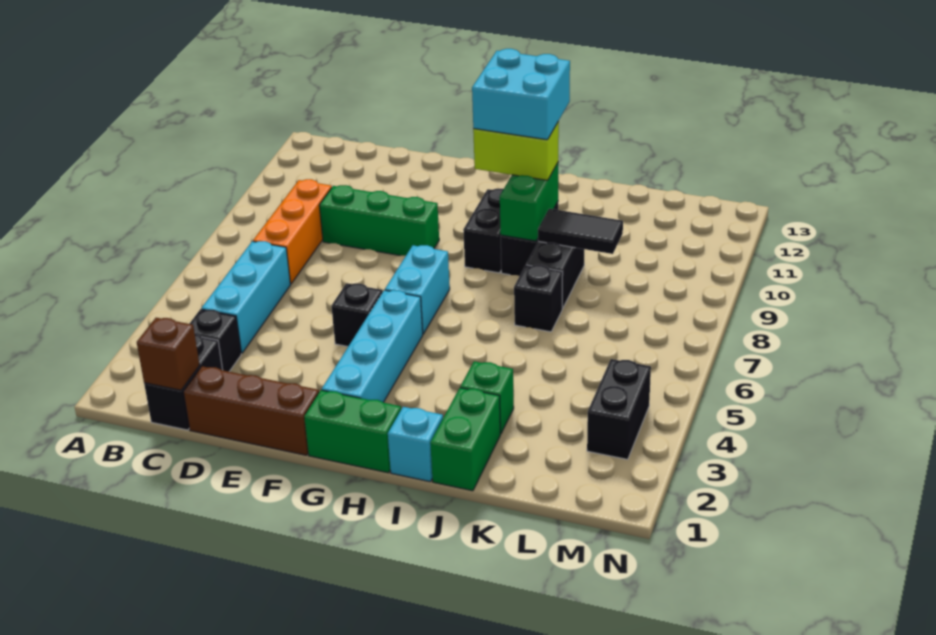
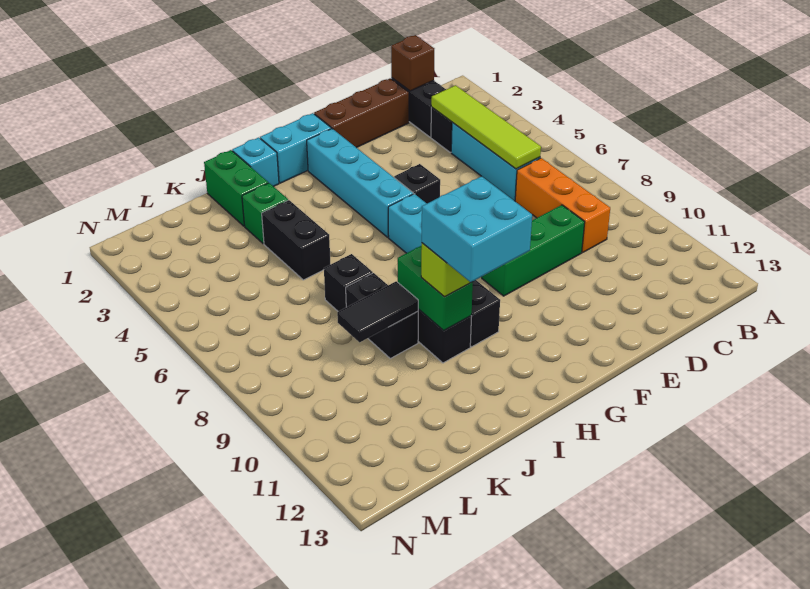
none -> lime tile C3:C6 level 2
green brick G1:H1 level 1 -> cyan brick G1:H1 level 1
black brick M3:M4 level 1 -> black brick J4:J5 level 1

